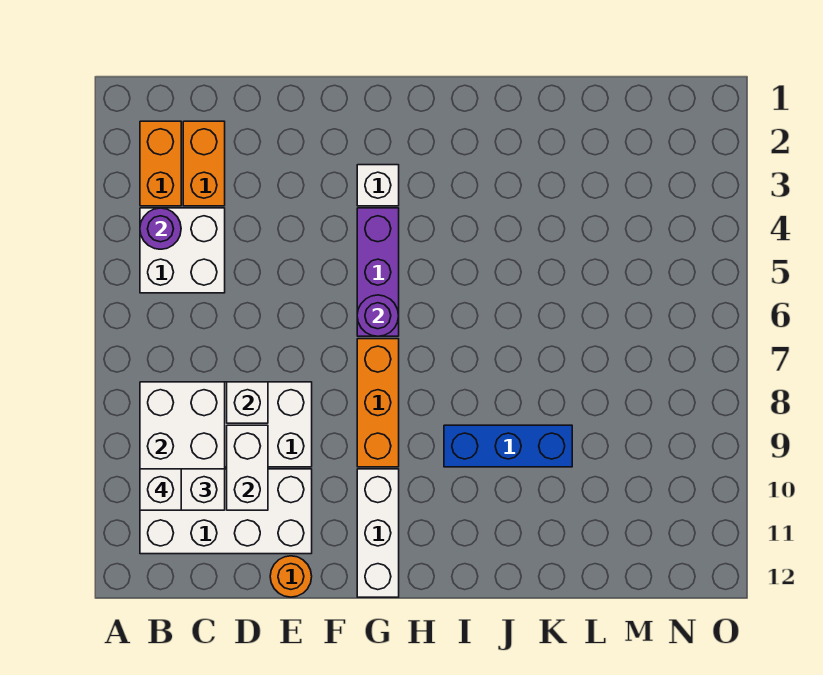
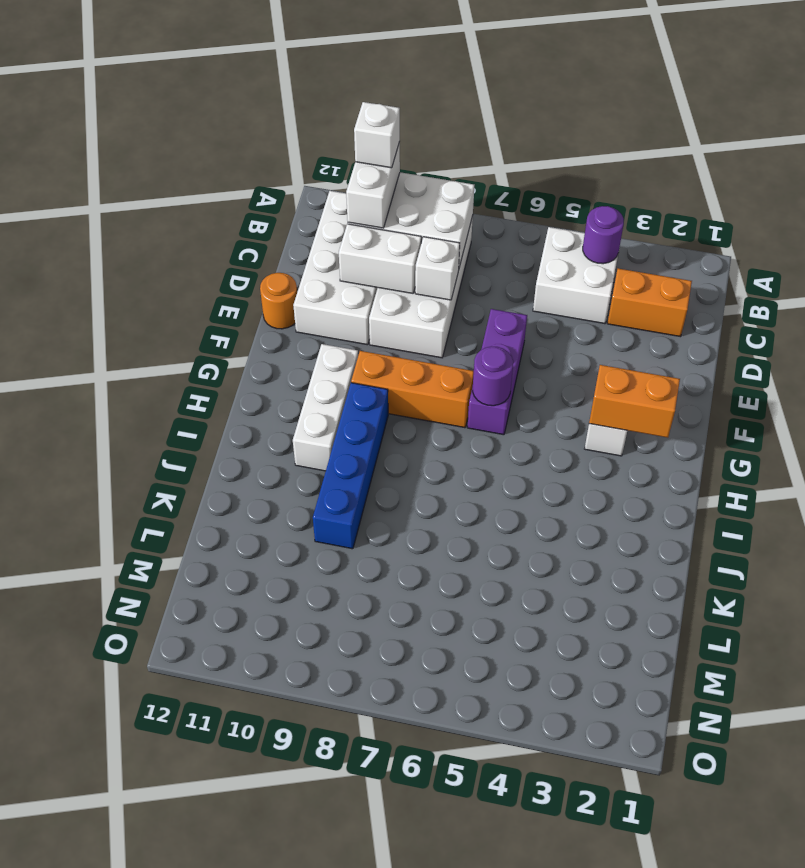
orange brick B2:B3 level 1 -> orange brick G2:G3 level 2
purple brick G4:G6 level 1 -> purple brick E6:G6 level 1
white brick G10:G12 level 1 -> white brick G10:I10 level 1
blue brick I9:K9 level 1 -> blue brick H9:K9 level 1

